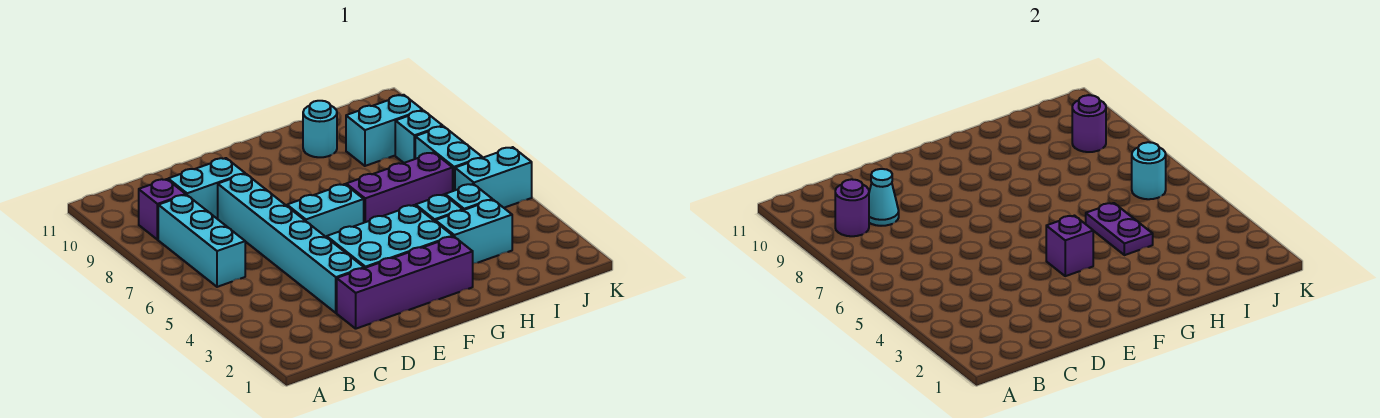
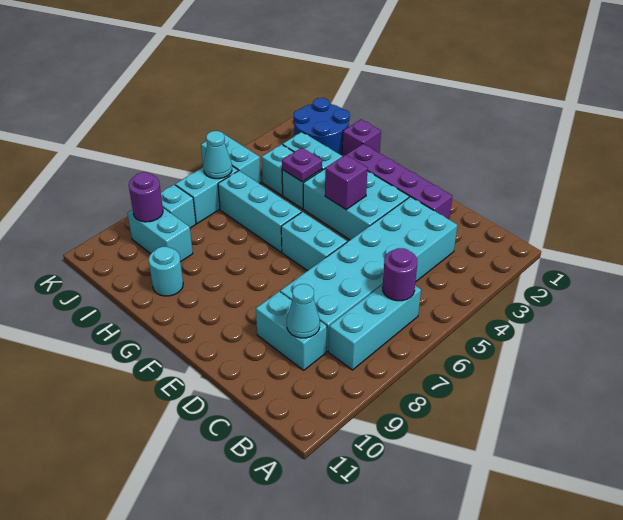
purple brick B9 level 1 -> purple brick H1 level 1
purple round brick B9 level 2 -> purple round brick B6 level 2
cyan brick D3:D8 level 1 -> cyan brick C3:D8 level 1
purple brick G6:I6 level 1 -> cyan brick G6:I6 level 1
purple plate H4:H5 level 2 -> purple plate H4 level 2
none -> blue round brick I1:J2 level 1
cyan round brick J6 level 2 -> cyan cone J6 level 2

